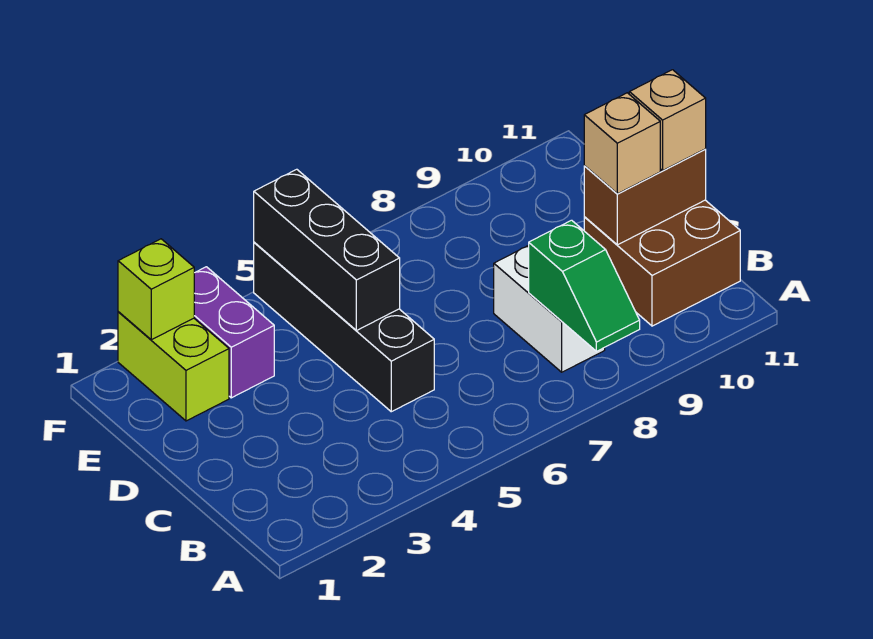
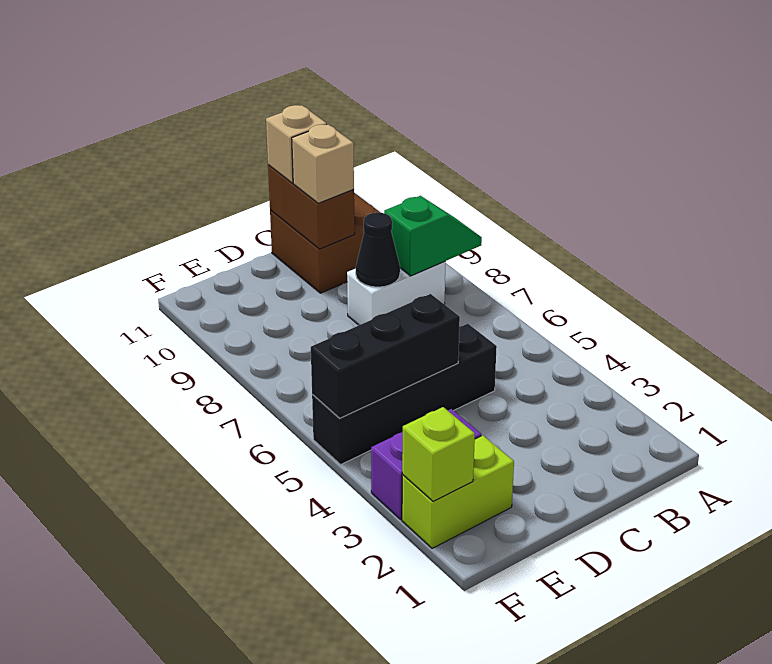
none -> black cone C8 level 2

